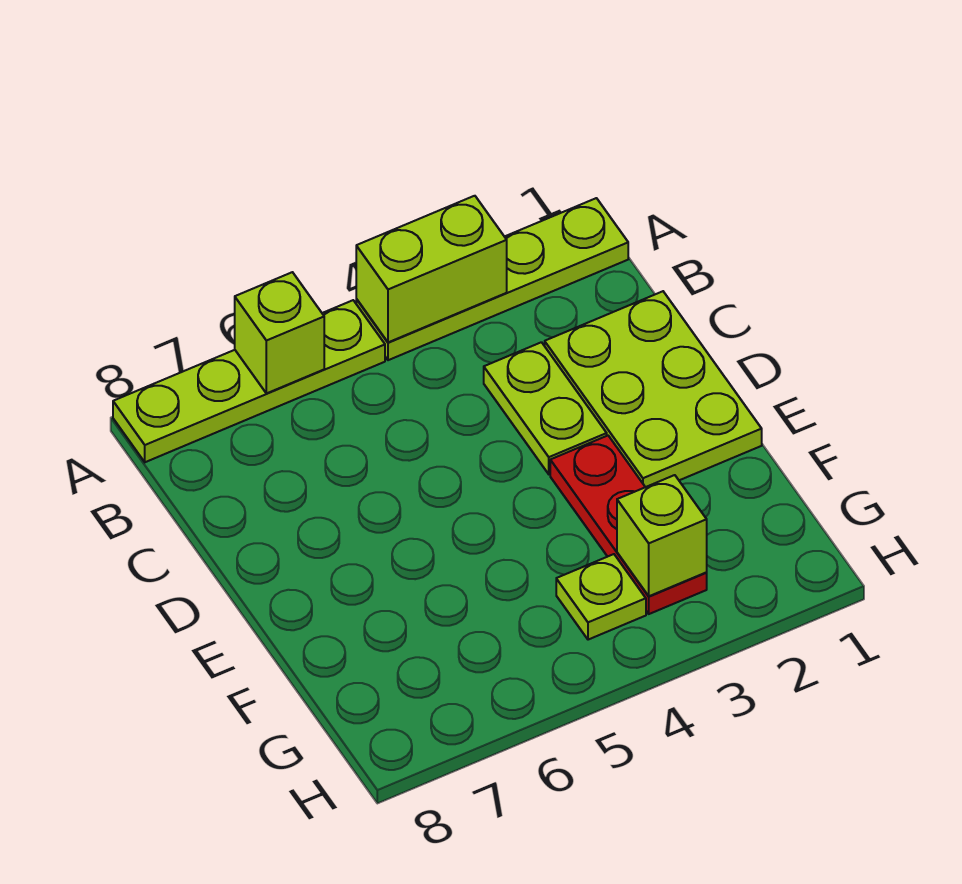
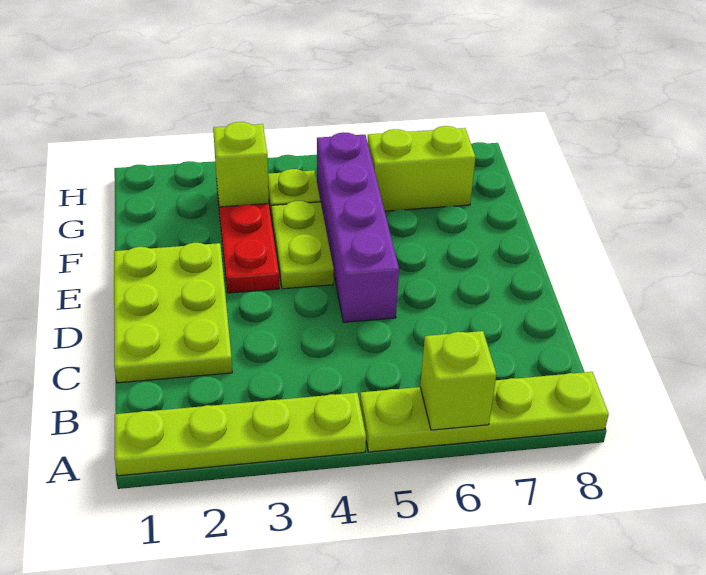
lime brick A3:A4 level 2 -> lime brick G6:G7 level 1
lime plate C3:D3 level 1 -> lime plate E4:F4 level 1
none -> purple brick D5:G5 level 1

